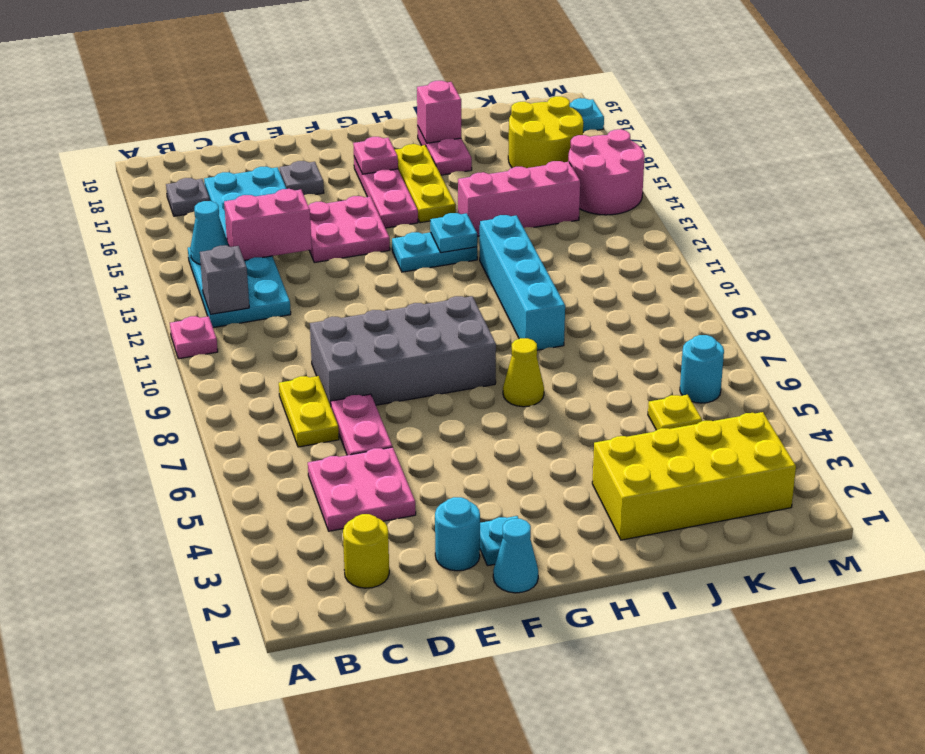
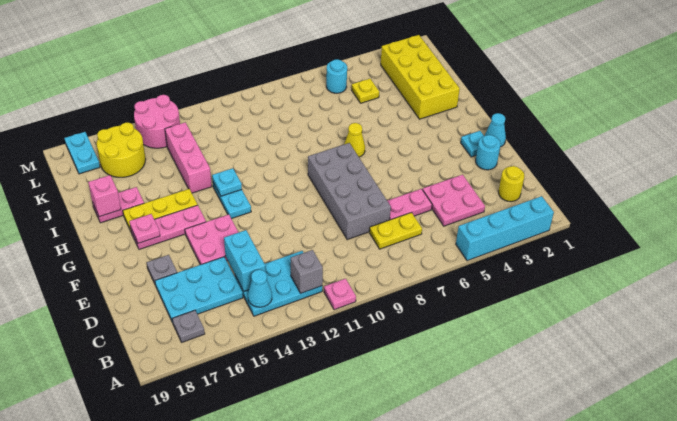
pink brick C14:D14 level 2 -> cyan brick C14:D14 level 2
cyan brick I9:I12 level 1 -> cyan brick A2:A5 level 1

